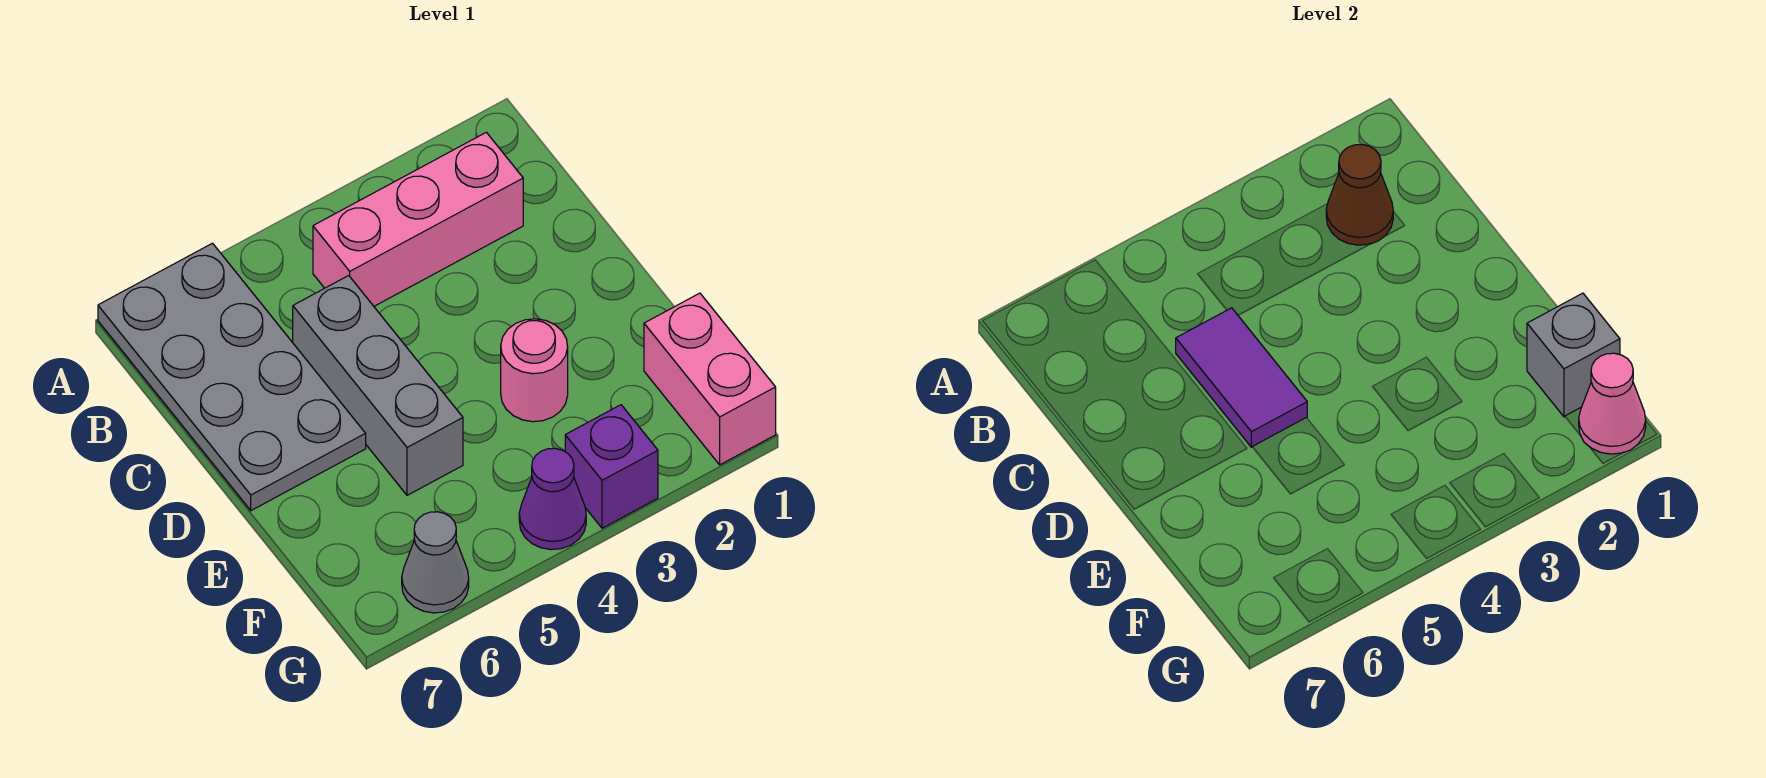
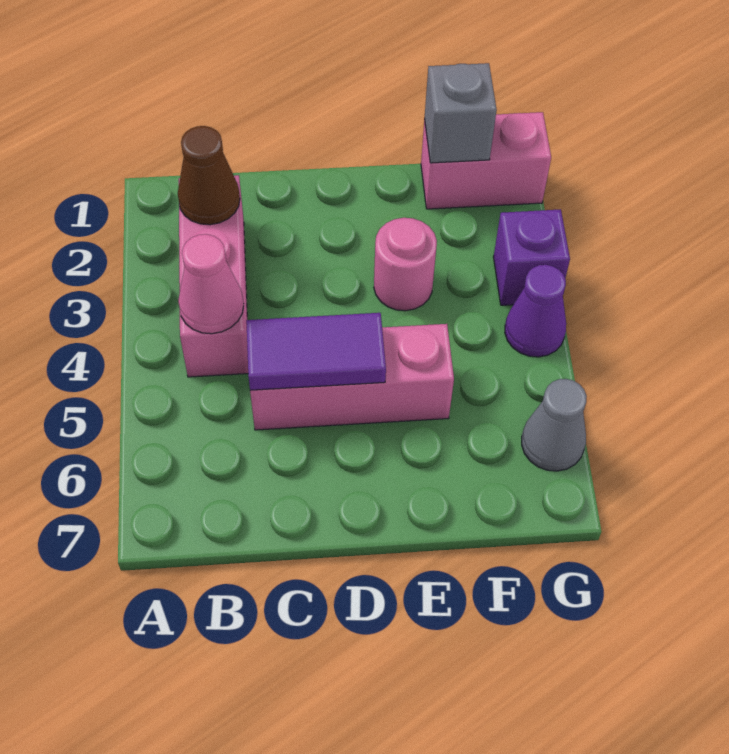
grey plate A6:D7 level 1 -> none
grey brick C5:E5 level 1 -> pink brick C5:E5 level 1
pink cone G1 level 2 -> pink cone B4 level 2

